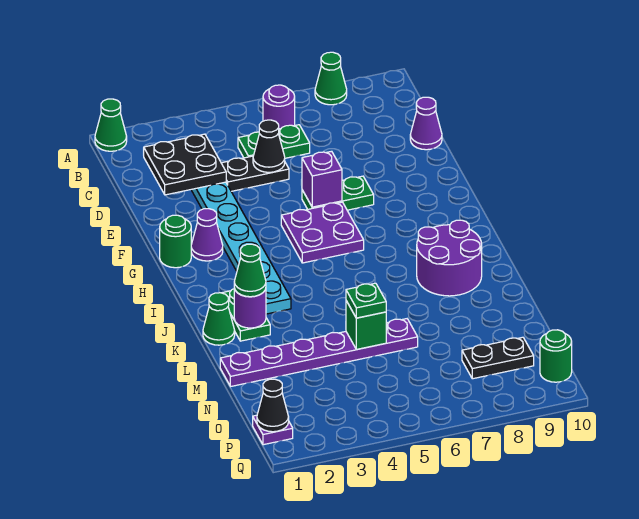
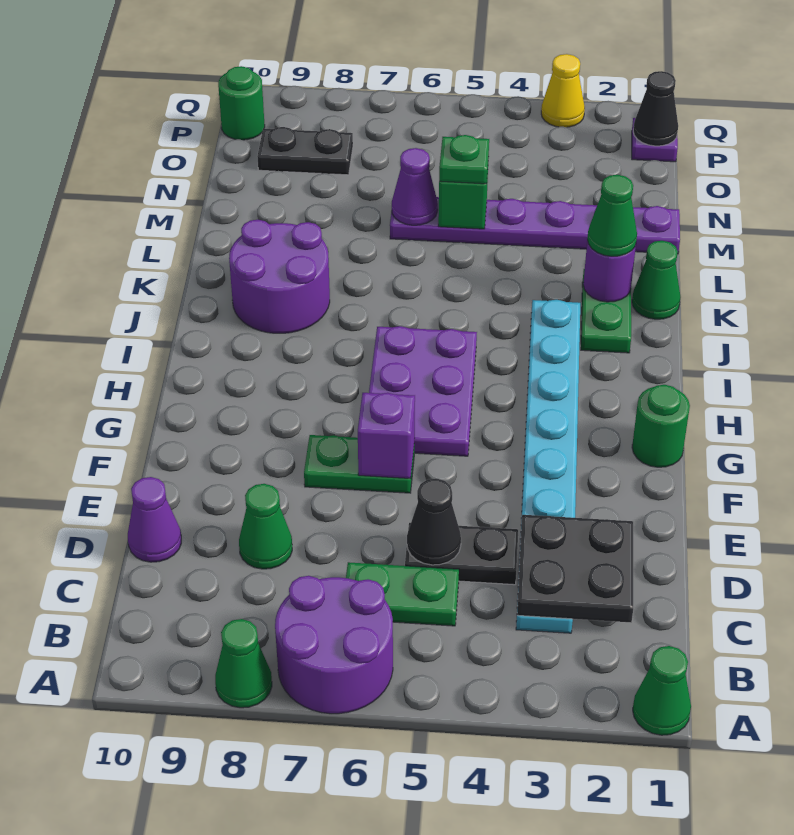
purple round brick B6 level 1 -> purple round brick A6:B7 level 1
none -> green cone D8 level 1
purple cone G2 level 1 -> purple cone M6 level 2
purple plate G5:H6 level 1 -> purple plate G5:I6 level 1
none -> yellow cone Q3 level 1

